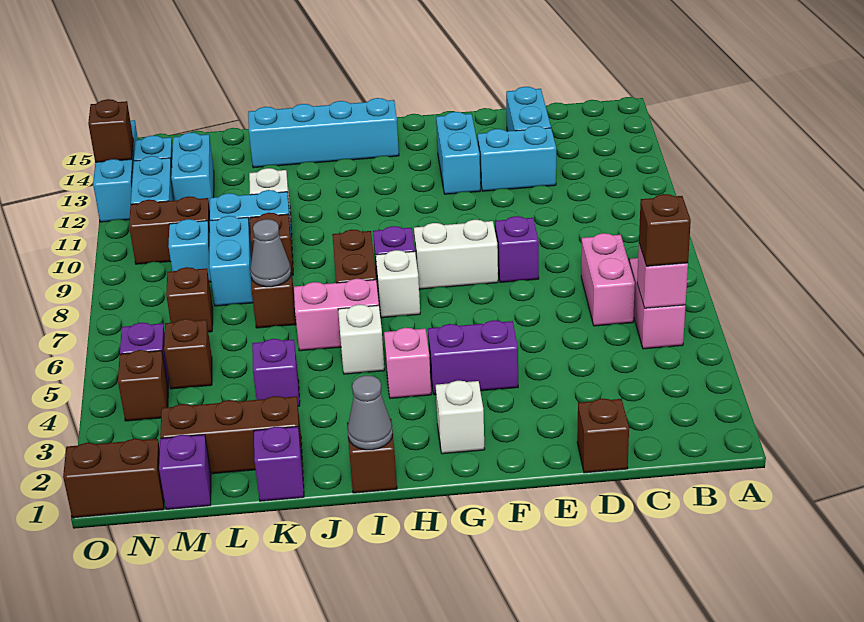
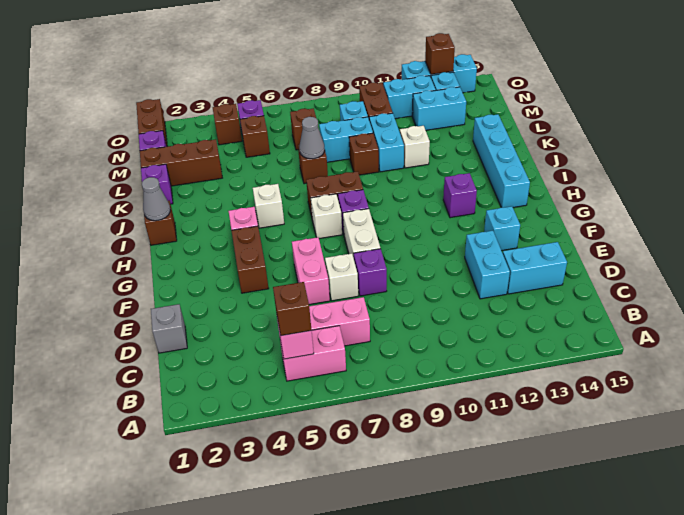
brown brick D1 level 1 -> grey brick D1 level 1
purple brick F4:G4 level 1 -> brown brick F4:G4 level 1
cyan brick F12:F13 level 1 -> cyan brick F13 level 1
white brick G2 level 1 -> white brick E7 level 1
pink brick I6:J6 level 1 -> pink brick E6:F6 level 1
brown brick K2:M2 level 1 -> brown brick L1:L3 level 1
purple brick K4 level 1 -> purple brick H12 level 1

